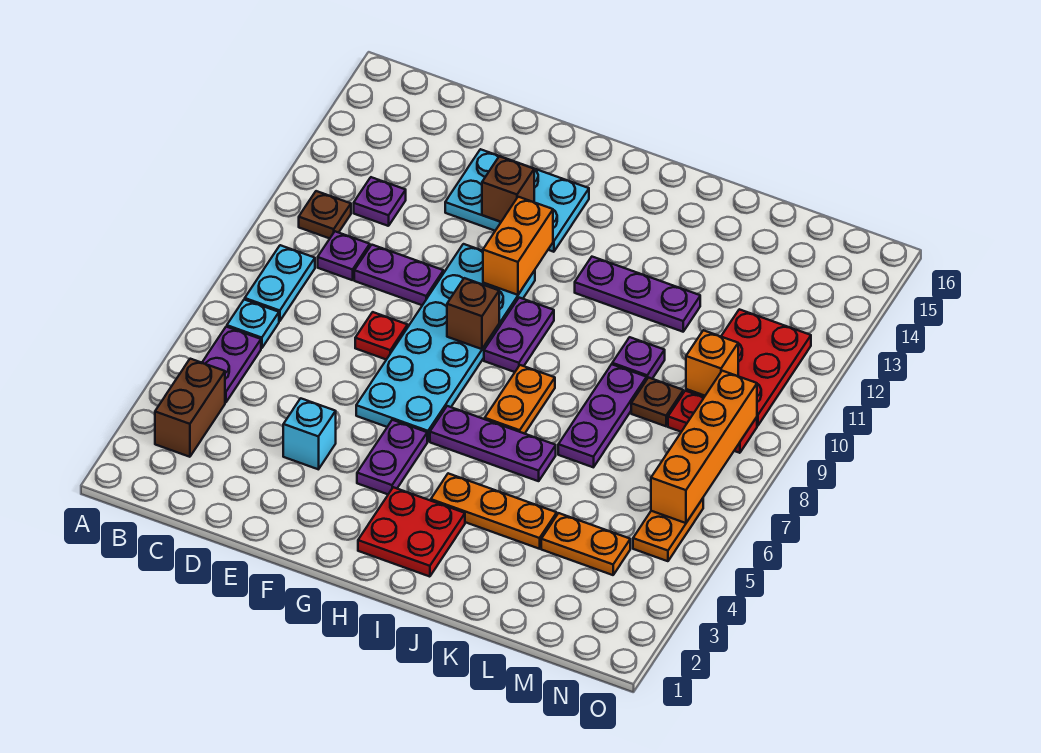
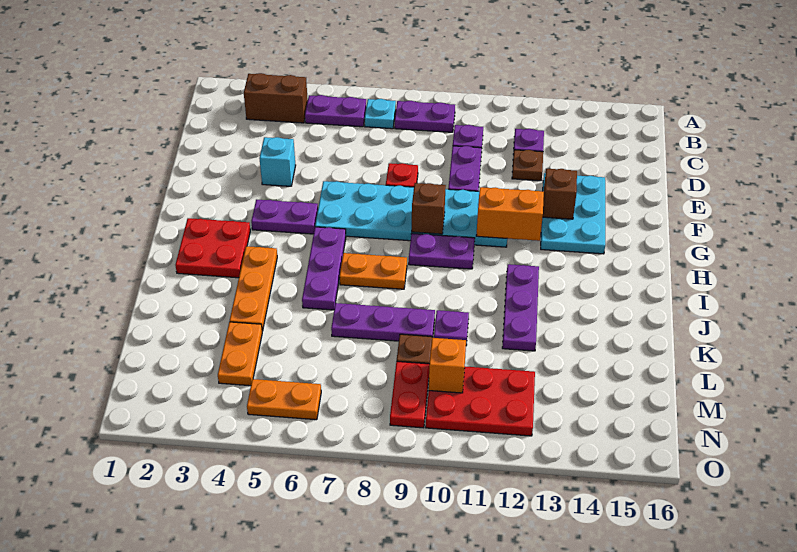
cyan plate B8:B9 level 1 -> purple plate B8:B9 level 1
brown plate B11 level 1 -> brown plate D12 level 1
orange brick N6:N9 level 2 -> none

